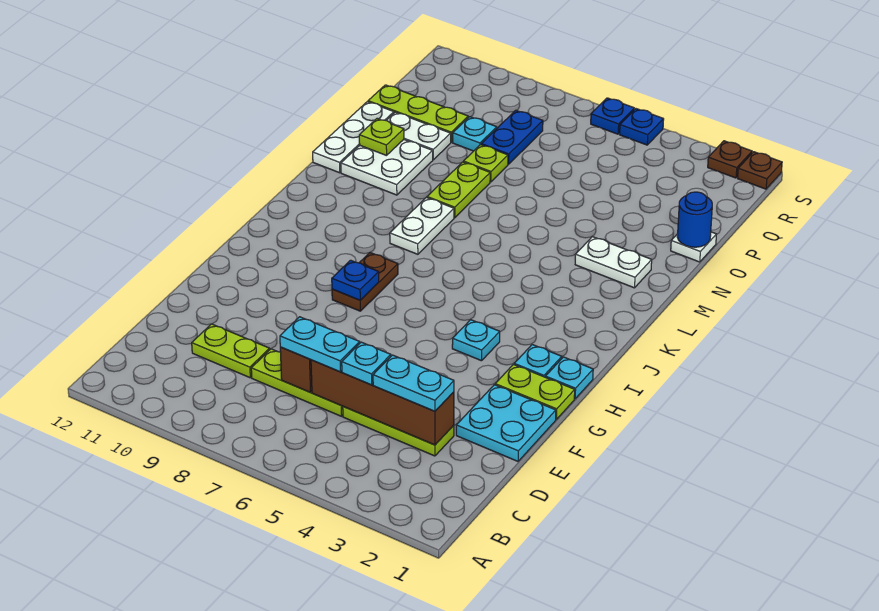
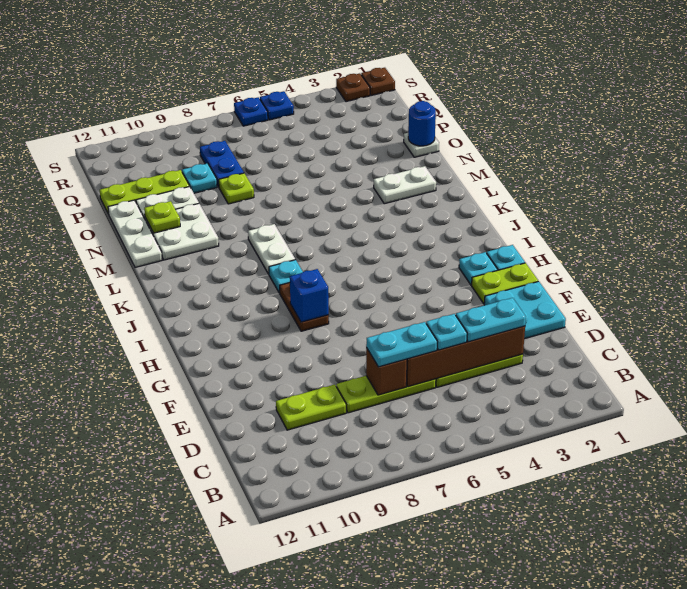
cyan plate H4 level 1 -> cyan plate J8 level 1
blue plate H8 level 2 -> blue brick H8 level 2
lime plate M8:N8 level 1 -> none

